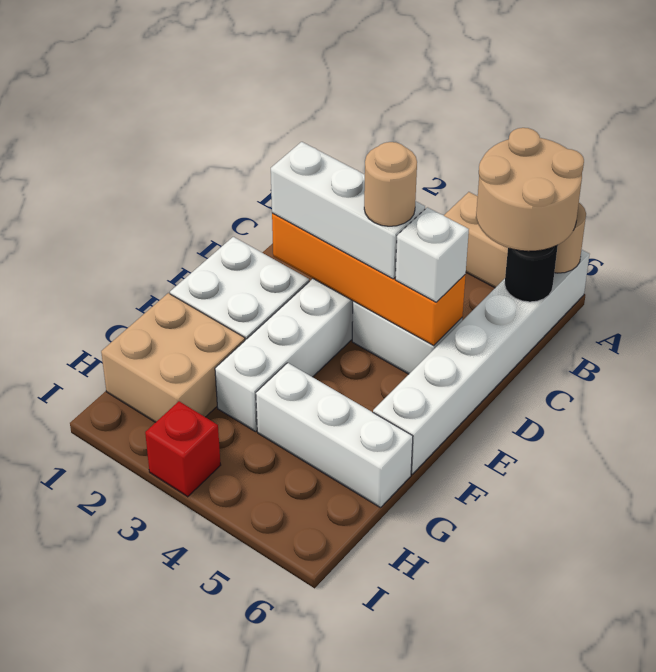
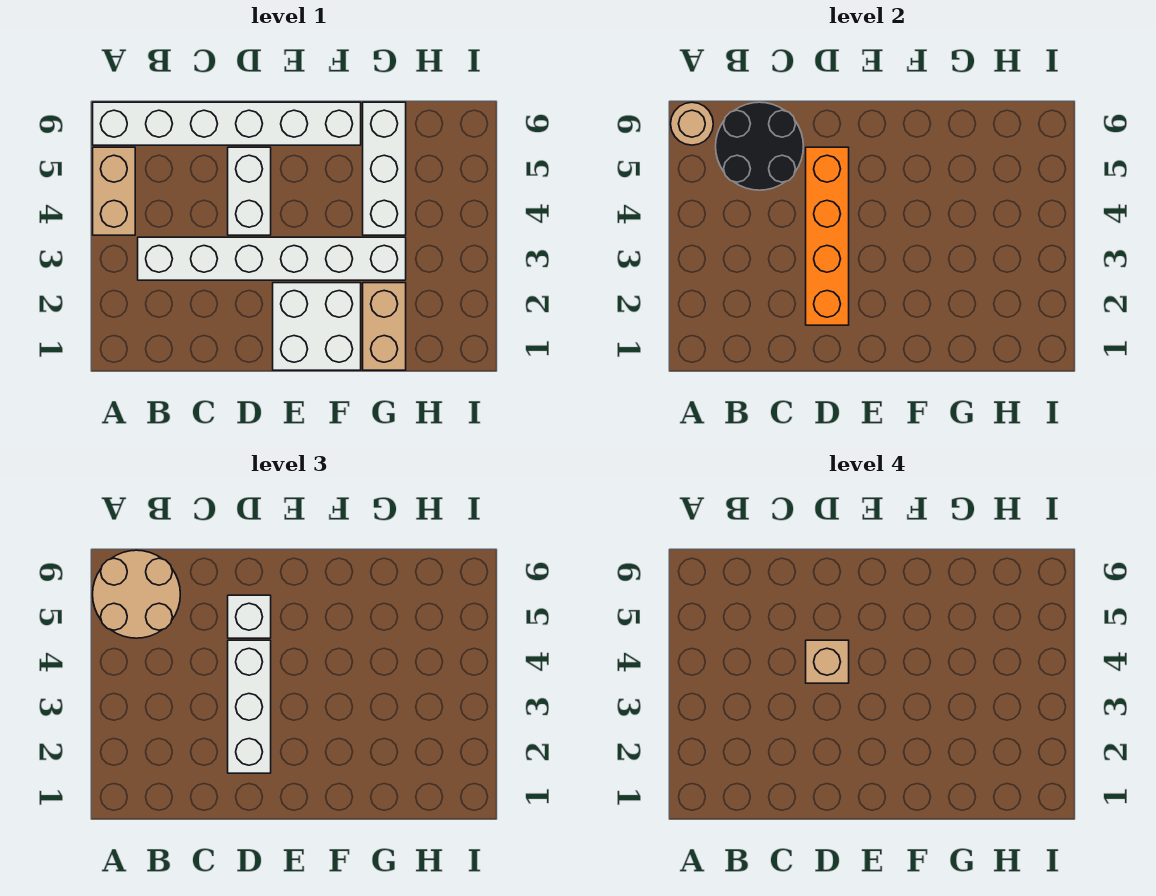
black round brick B6 level 2 -> black round brick B5:C6 level 2
tan round brick D4 level 4 -> tan brick D4 level 4
tan brick G1:H2 level 1 -> tan brick G1:G2 level 1
red brick I3 level 1 -> none

